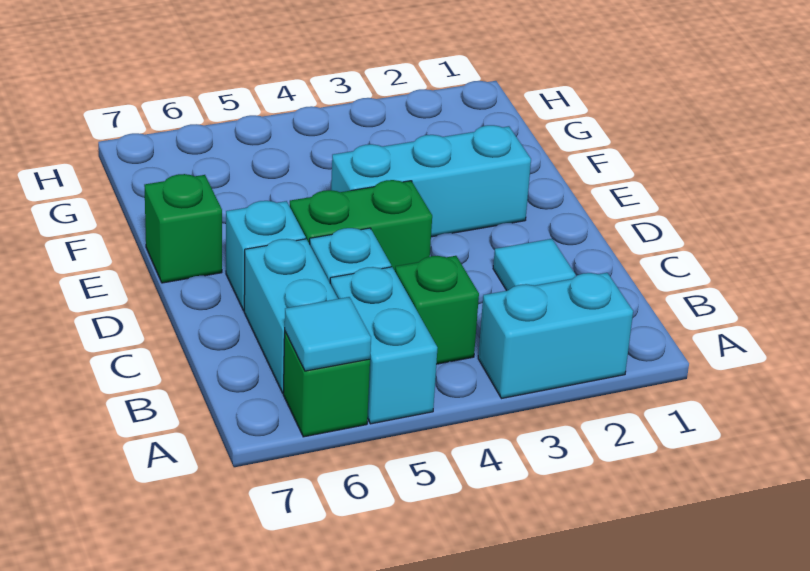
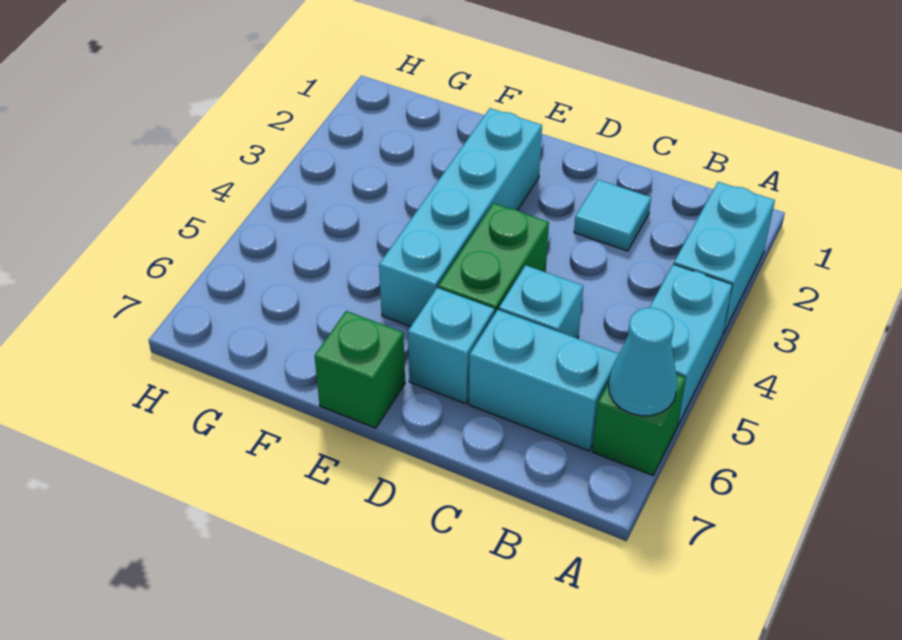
cyan brick A5:B5 level 1 -> cyan brick A4:A5 level 1
cyan tile A6 level 2 -> cyan cone A6 level 2
green brick B4 level 1 -> none
cyan brick E2:E4 level 1 -> cyan brick E2:E5 level 1

